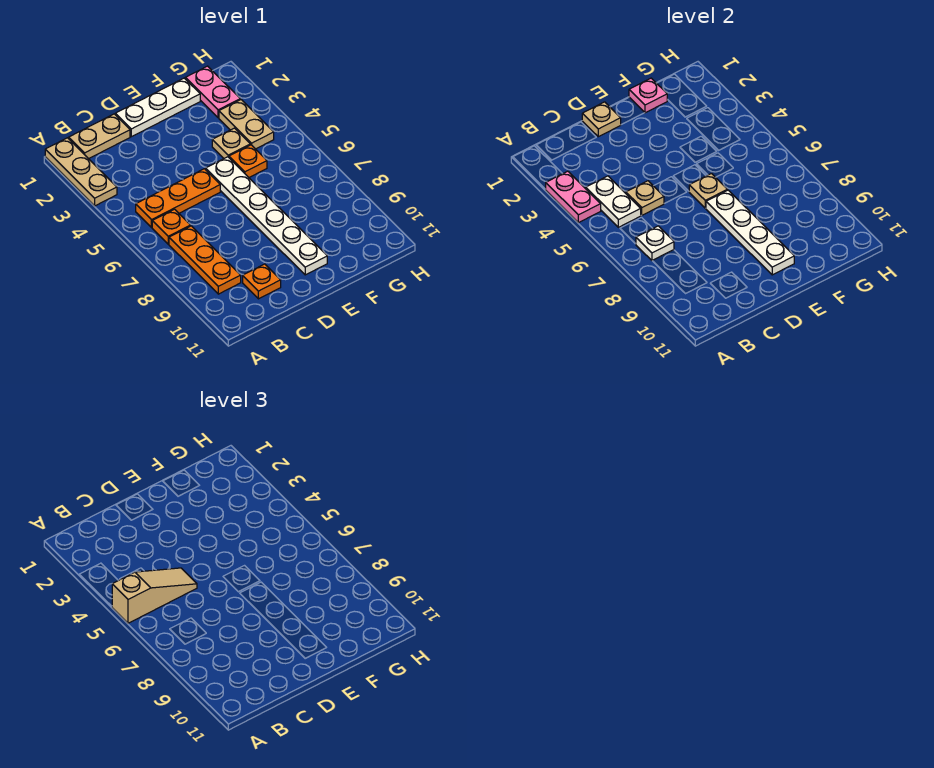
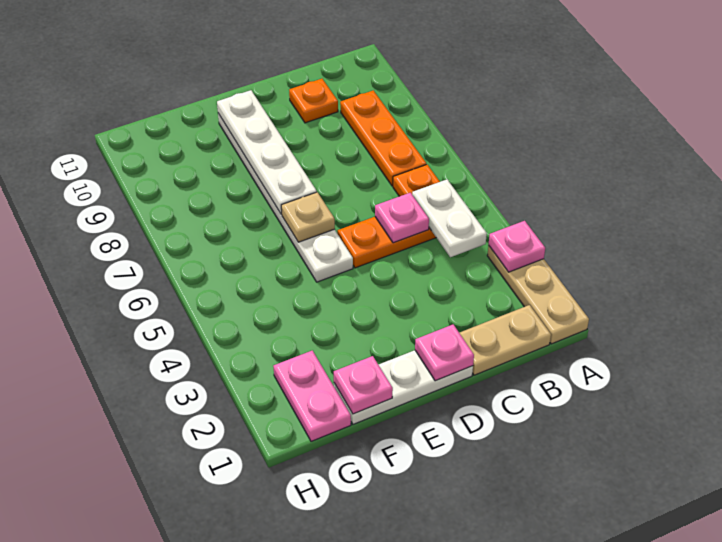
pink plate A3:A4 level 2 -> pink plate A3 level 2
tan slope A5:C5 level 3 top A -> none
white plate B7 level 2 -> none
tan plate C5 level 2 -> pink plate C5 level 2
tan plate D1 level 2 -> pink plate D1 level 2
tan plate F4 level 1 -> none
orange plate F5 level 1 -> none
tan plate G3:G4 level 1 -> none

